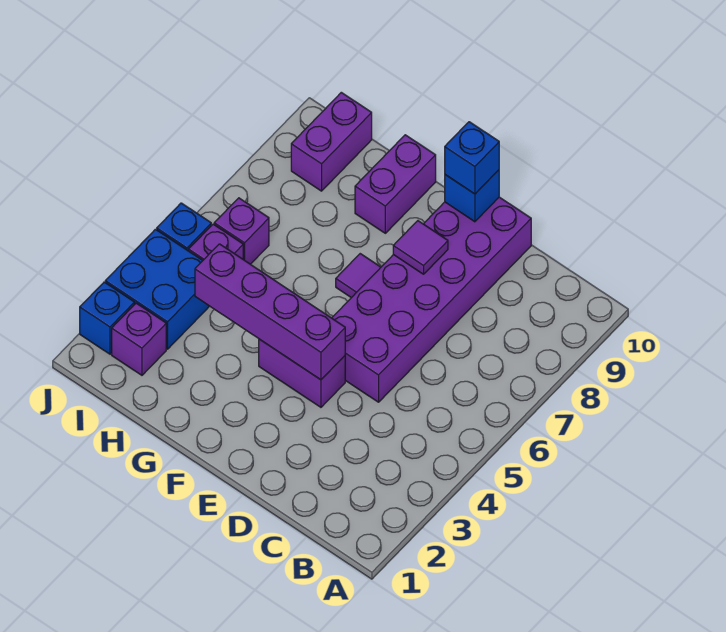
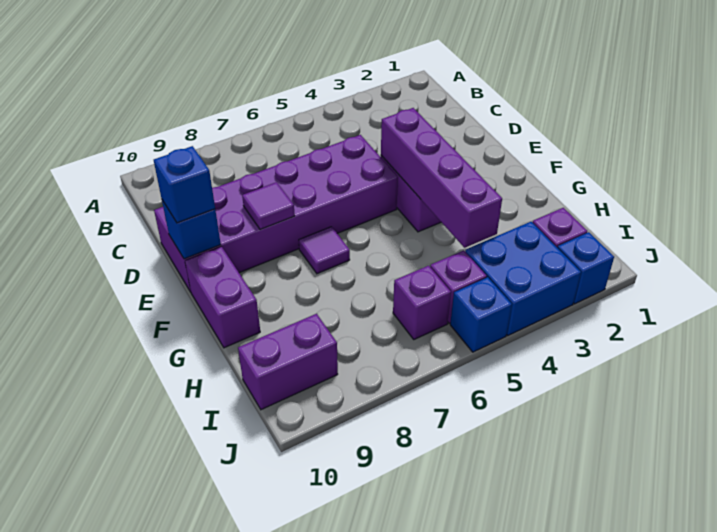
purple brick G9:G10 level 1 -> purple brick F10:G10 level 1

